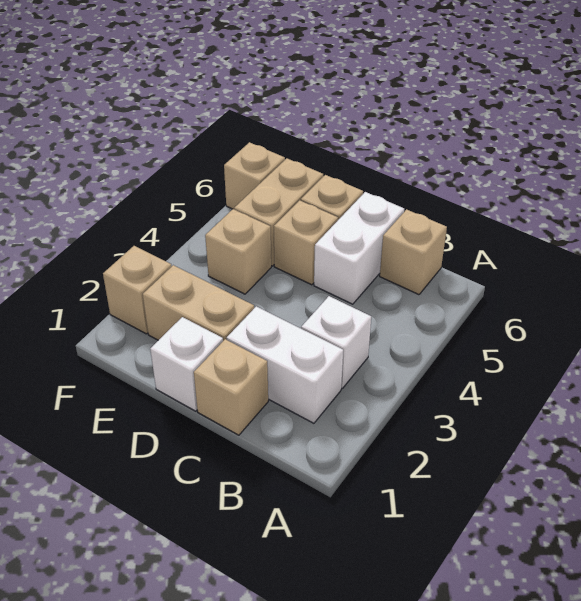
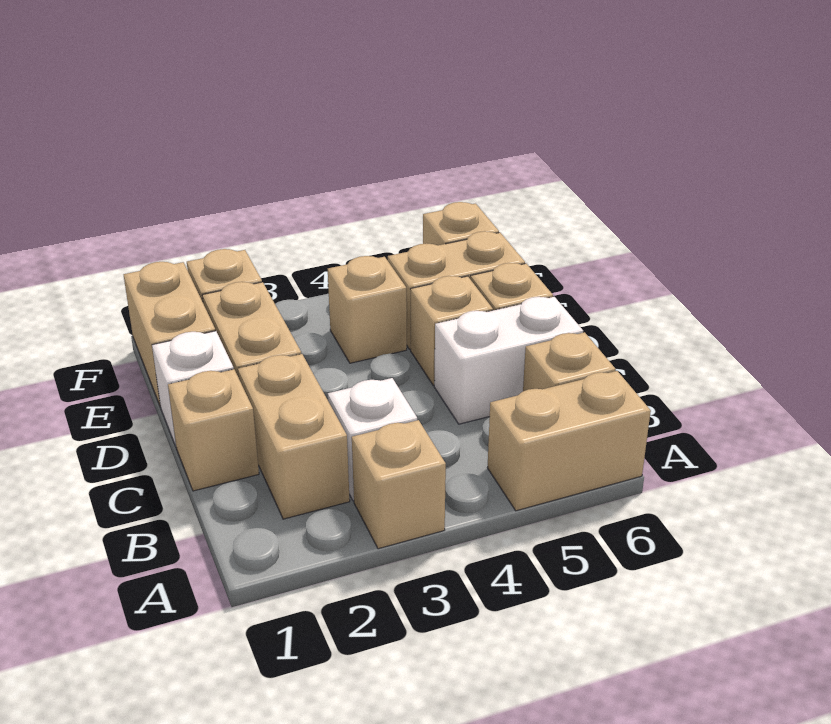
none -> tan brick A3 level 1
none -> tan brick A5:A6 level 1
white brick B2:C2 level 1 -> tan brick B2:C2 level 1
none -> tan brick E1:F1 level 1

